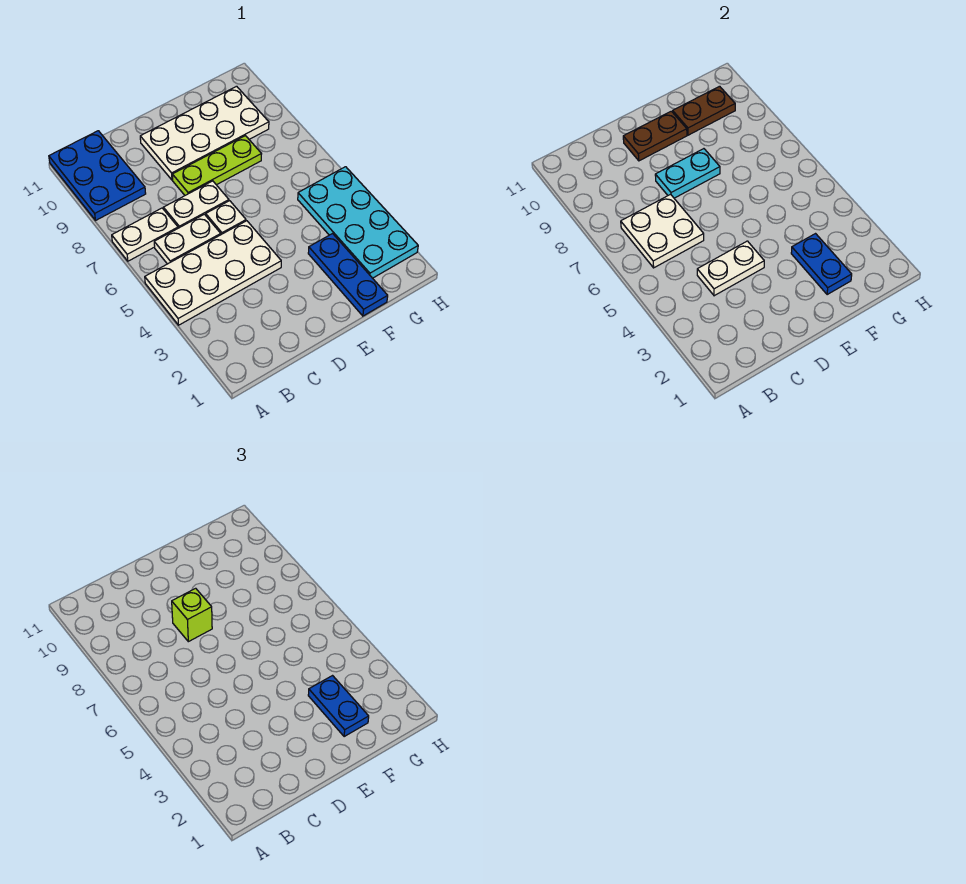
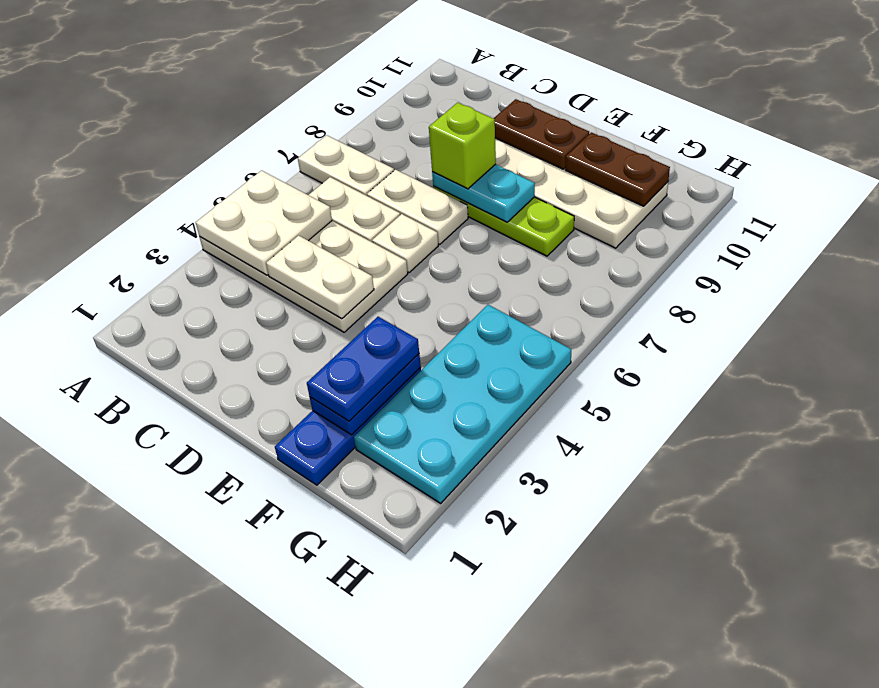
blue plate A9:B11 level 1 -> none
white plate B6:C7 level 2 -> white plate A4:B5 level 2

